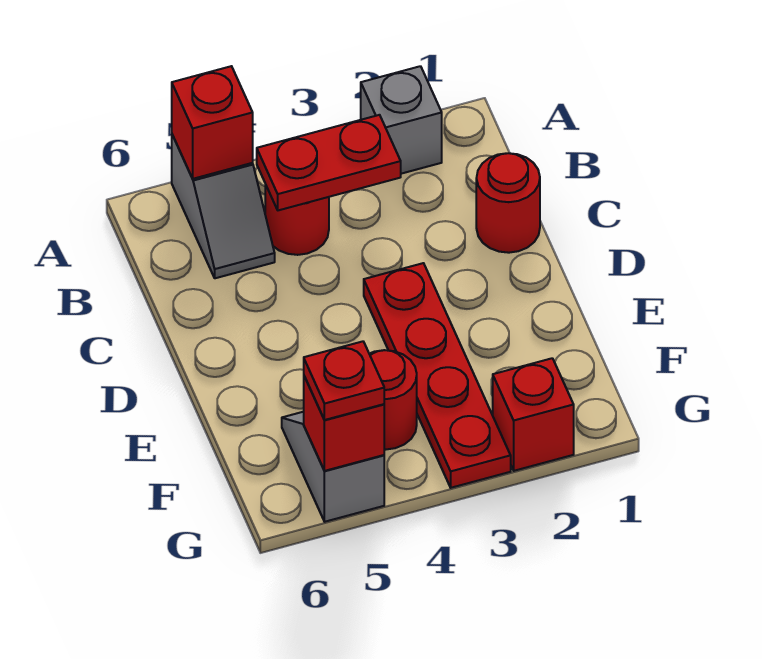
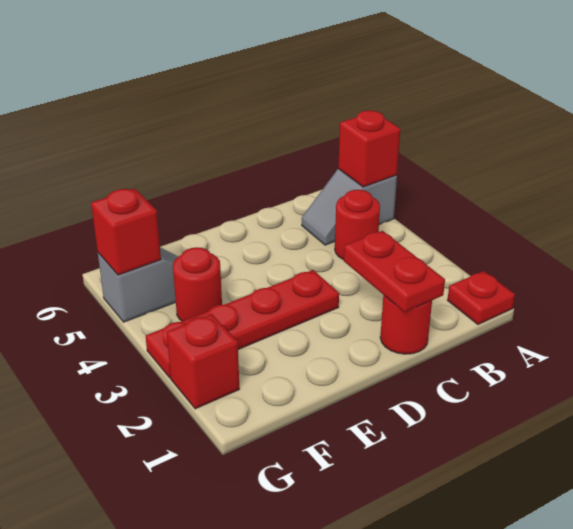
grey brick A2 level 1 -> none
red plate B3:B4 level 2 -> red plate C1:C2 level 2
red plate G5 level 3 -> red plate A1 level 1

